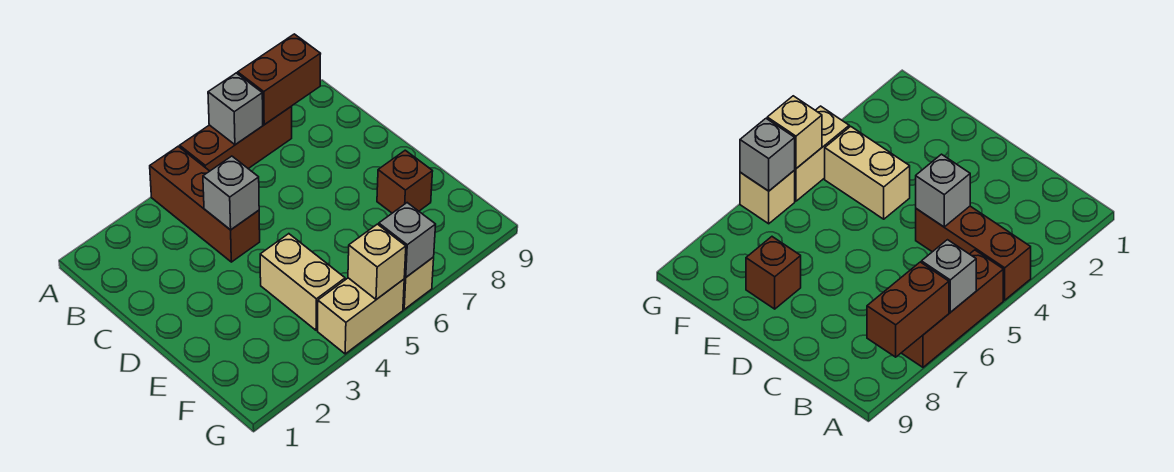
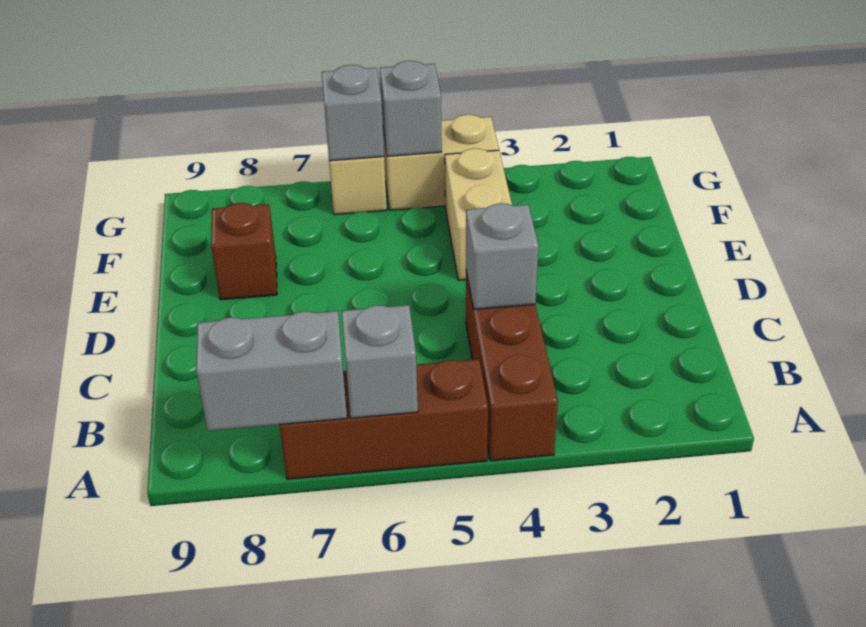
brown brick A7:A8 level 2 -> grey brick A7:A8 level 2
tan brick G5 level 2 -> grey brick G5 level 2

